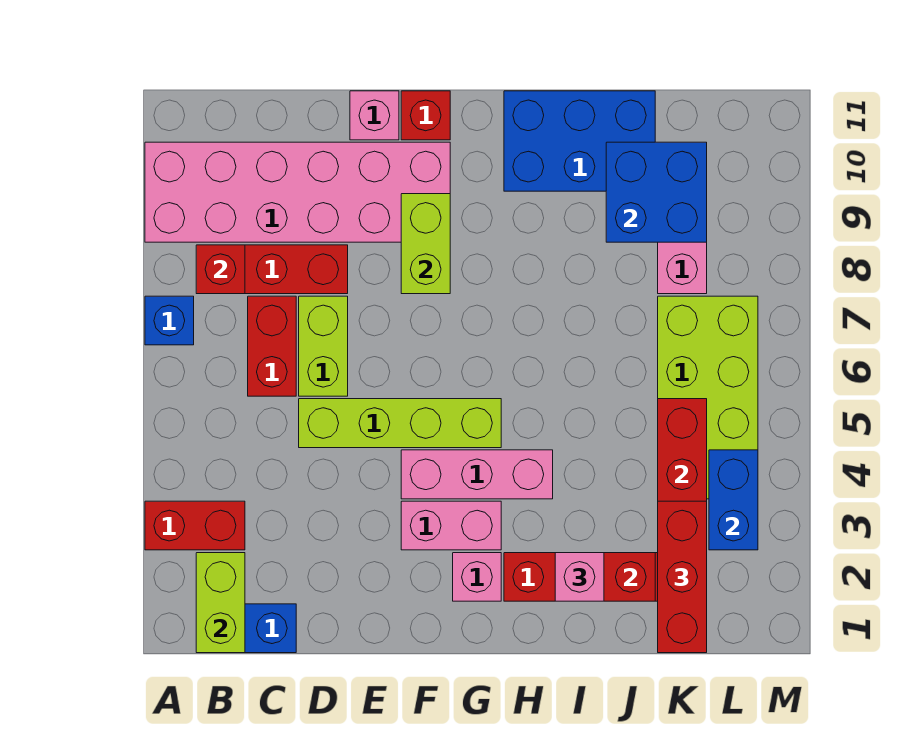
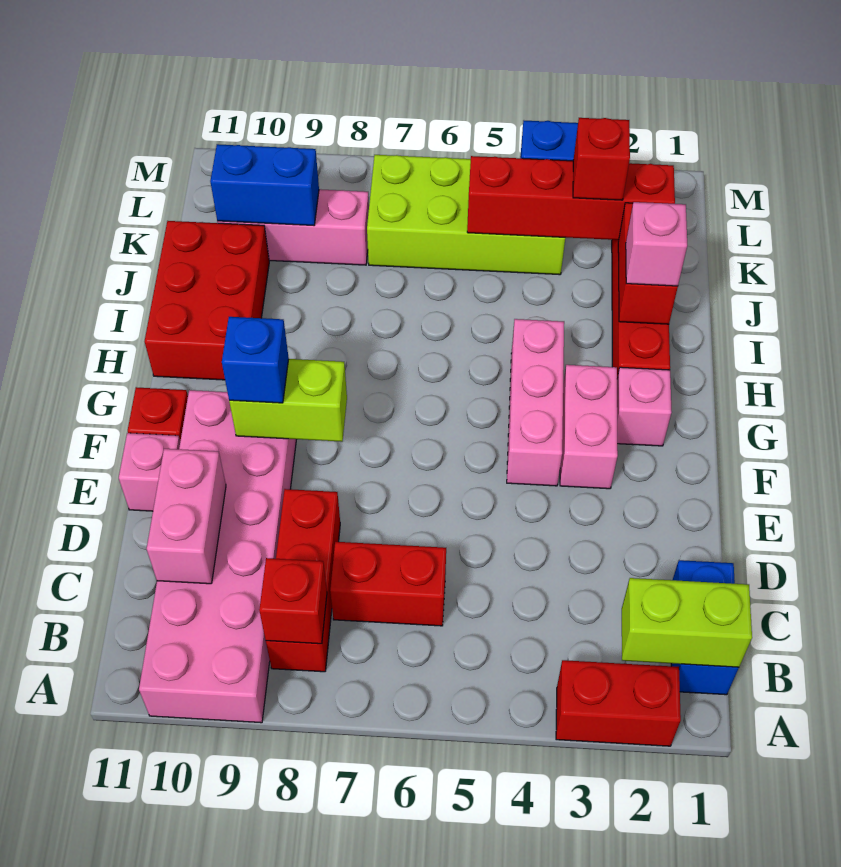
red brick A3:B3 level 1 -> red brick A2:A3 level 1
blue brick A7 level 1 -> blue brick F9 level 3
none -> pink brick C10:D10 level 2
lime brick D5:G5 level 1 -> none
lime brick D6:D7 level 1 -> none
blue brick H10:J11 level 1 -> red brick H10:J11 level 1
blue brick J9:K10 level 2 -> blue brick K9:K10 level 2
red brick K1:K3 level 3 -> red brick K3 level 3

